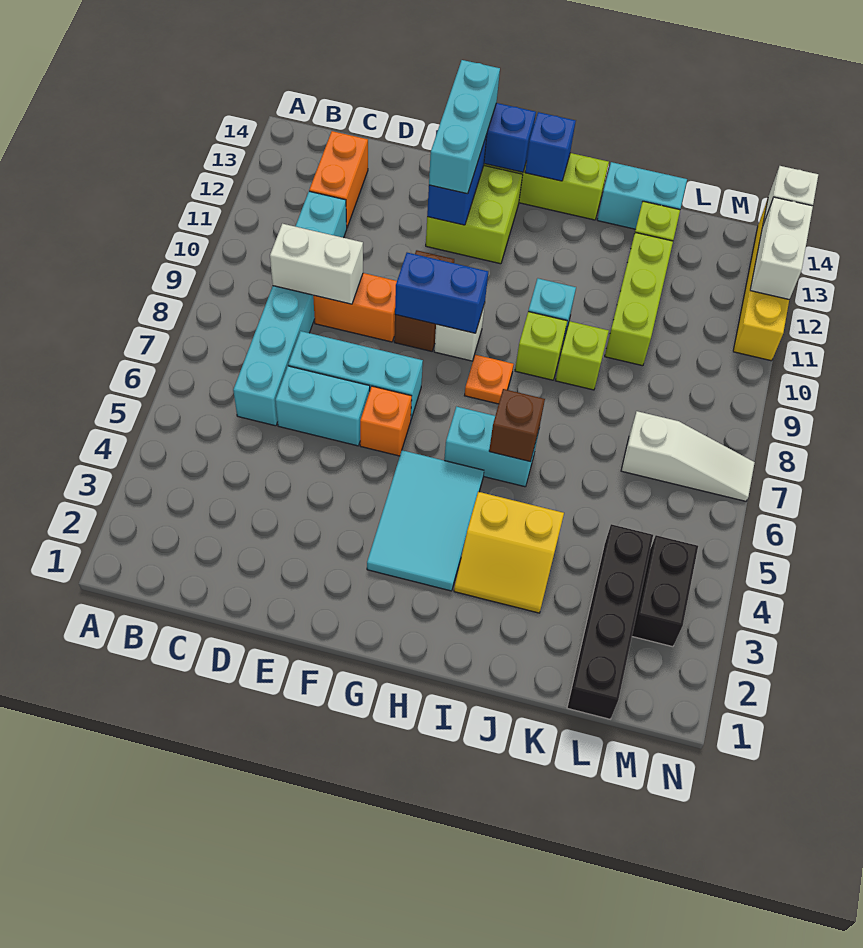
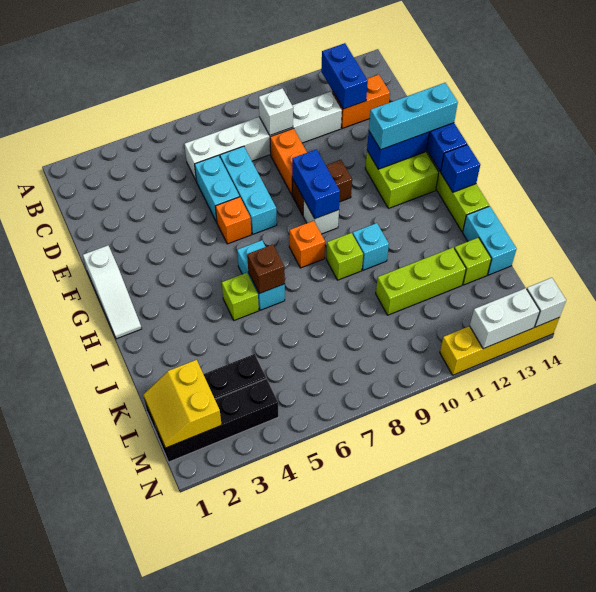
none -> blue brick B12:C12 level 2
cyan brick C6:C11 level 1 -> white brick C6:C11 level 1
white brick C9:D9 level 2 -> white brick C9 level 2
cyan tile G3:H5 level 1 -> none
orange plate H8 level 1 -> orange brick H8 level 1
yellow slope I3:J4 level 1 top 4 -> yellow slope L1:M2 level 2 top 2
lime brick J9 level 1 -> lime brick I5 level 1
white slope L7:N7 level 1 top L -> white slope F1:H1 level 1 top F
black brick M3:M4 level 1 -> black brick M1:M4 level 1

